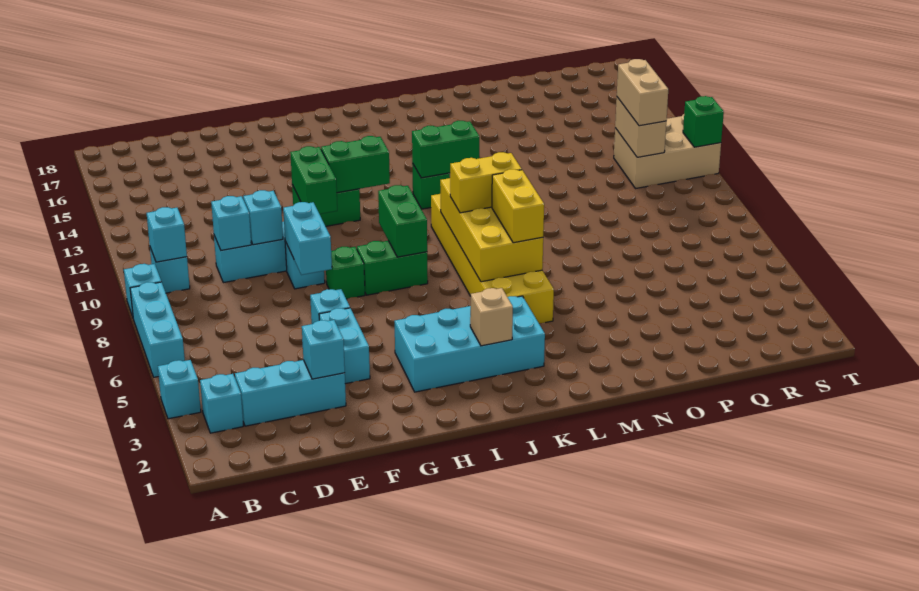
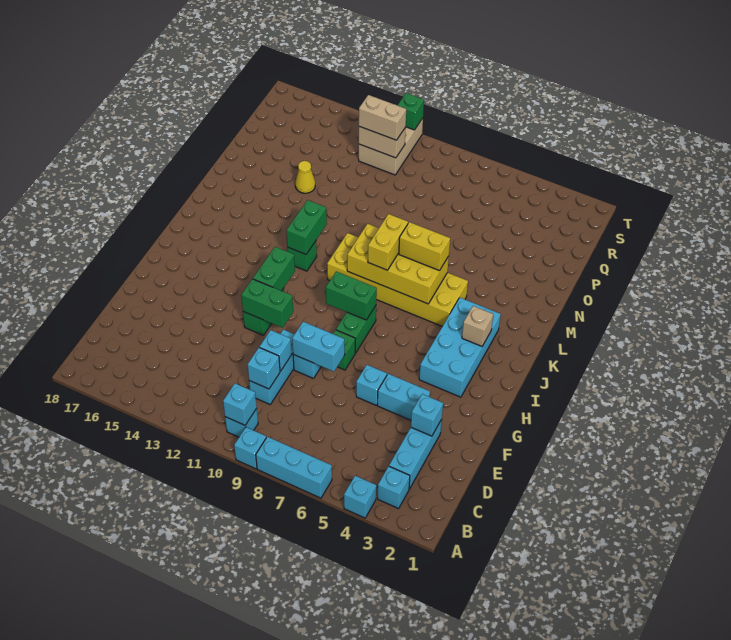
none -> yellow cone O14 level 1

